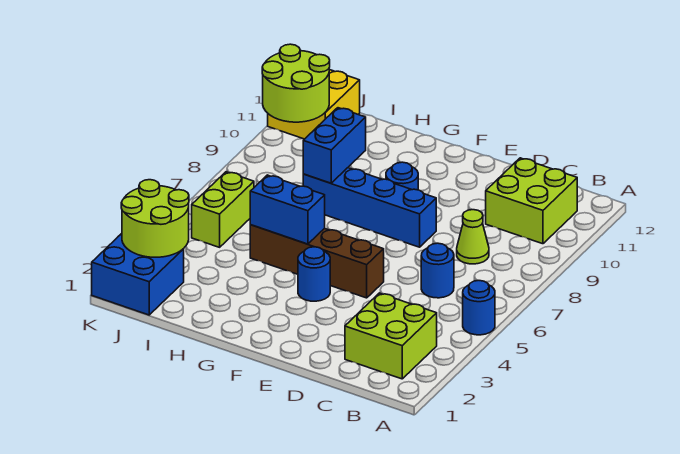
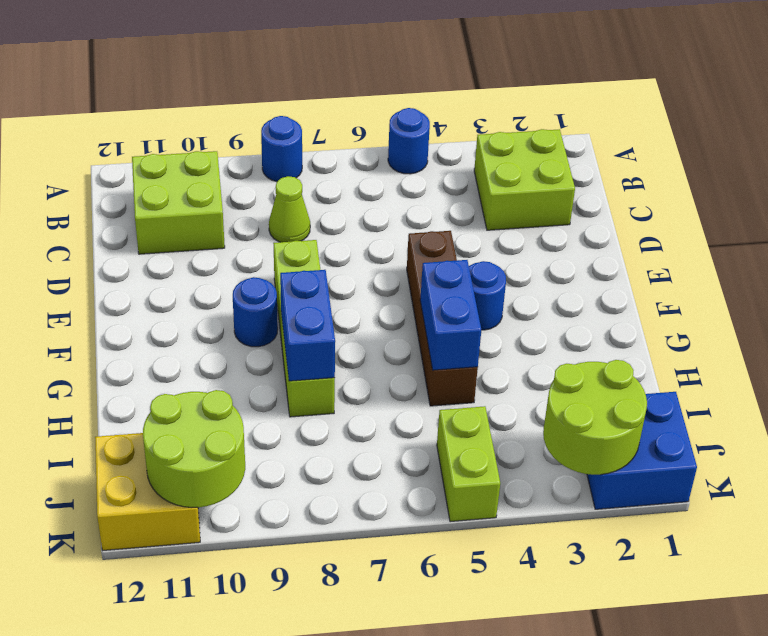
blue round brick C6 level 1 -> blue round brick A8 level 1
blue brick E8:H8 level 1 -> lime brick E8:H8 level 1
blue brick H8:H9 level 2 -> blue brick G8:H8 level 2
lime brick J5:J6 level 1 -> lime brick J5:K5 level 1

